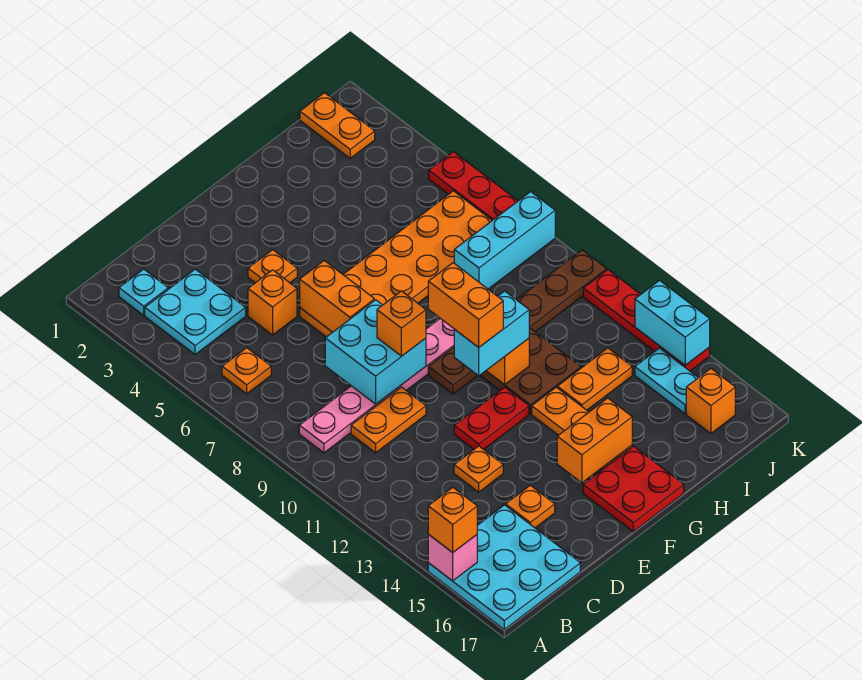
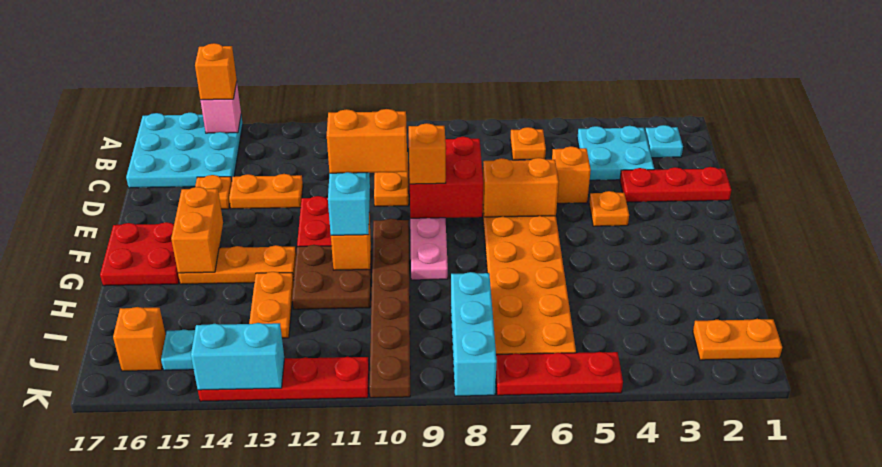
none -> red plate D1:D3 level 1
cyan brick D8:E9 level 2 -> red brick D8:E9 level 2
orange plate D13 level 1 -> orange plate D13:D14 level 1

